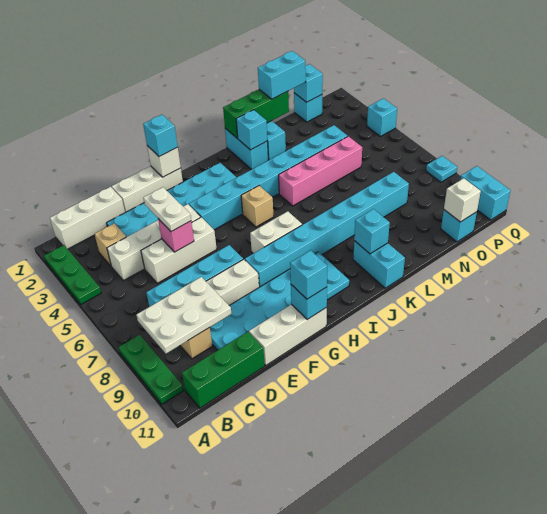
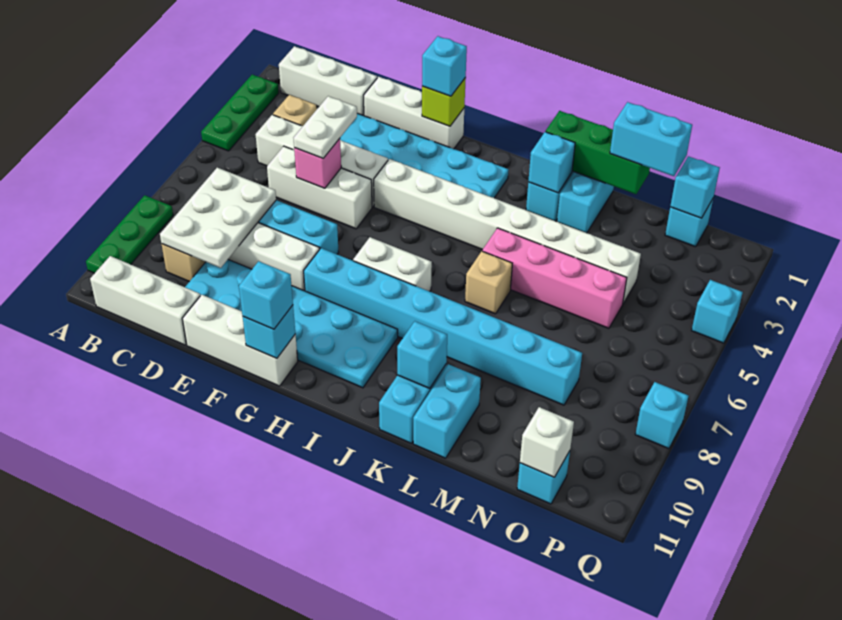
white plate B8:D9 level 2 -> white plate C7:D9 level 2
green brick B11:D11 level 1 -> white brick B11:D11 level 1
white brick G1 level 2 -> lime brick G1 level 2
cyan brick G4:N4 level 1 -> white brick G4:N4 level 1
tan brick I5 level 1 -> tan brick K6 level 1
cyan plate Q8 level 1 -> cyan brick Q8 level 1
cyan brick Q10:Q11 level 1 -> cyan brick L10:L11 level 1

